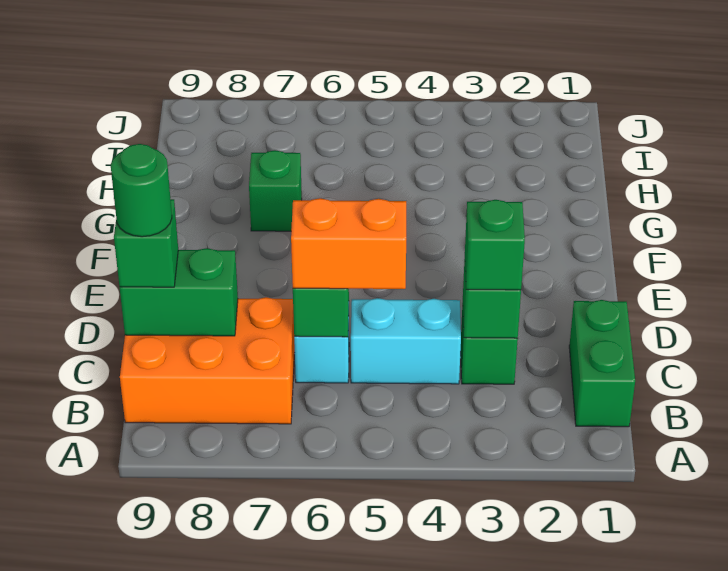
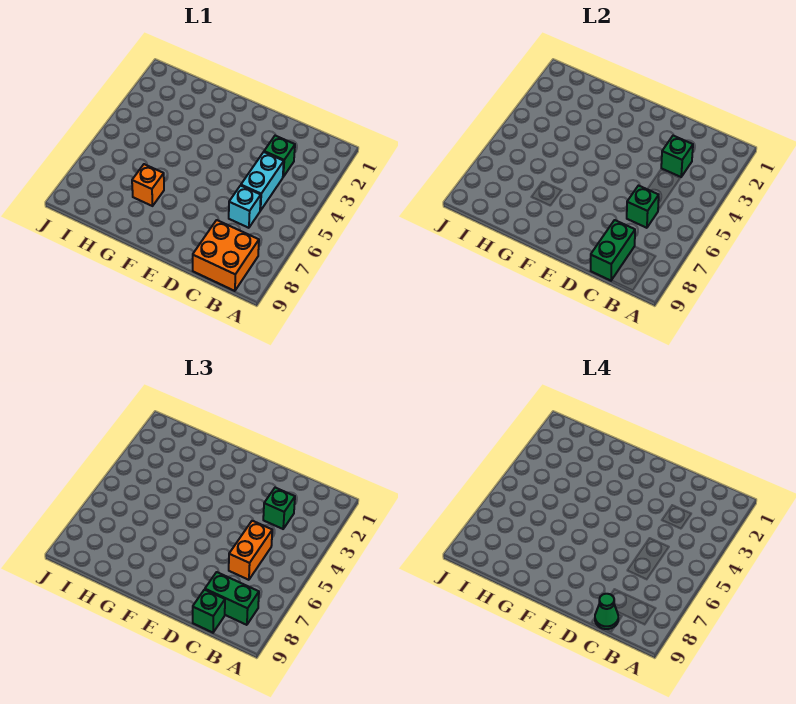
green brick B1:C1 level 1 -> green brick B8:C8 level 3
orange brick B7:C9 level 1 -> orange brick B8:C9 level 1
green round brick C9 level 4 -> green cone C9 level 4
green brick G7 level 1 -> orange brick G7 level 1

